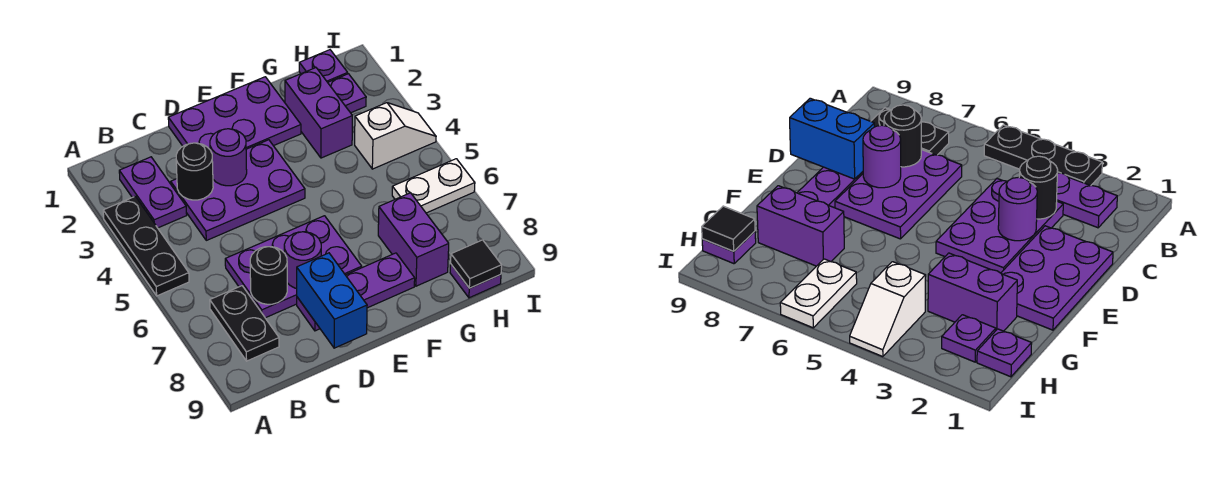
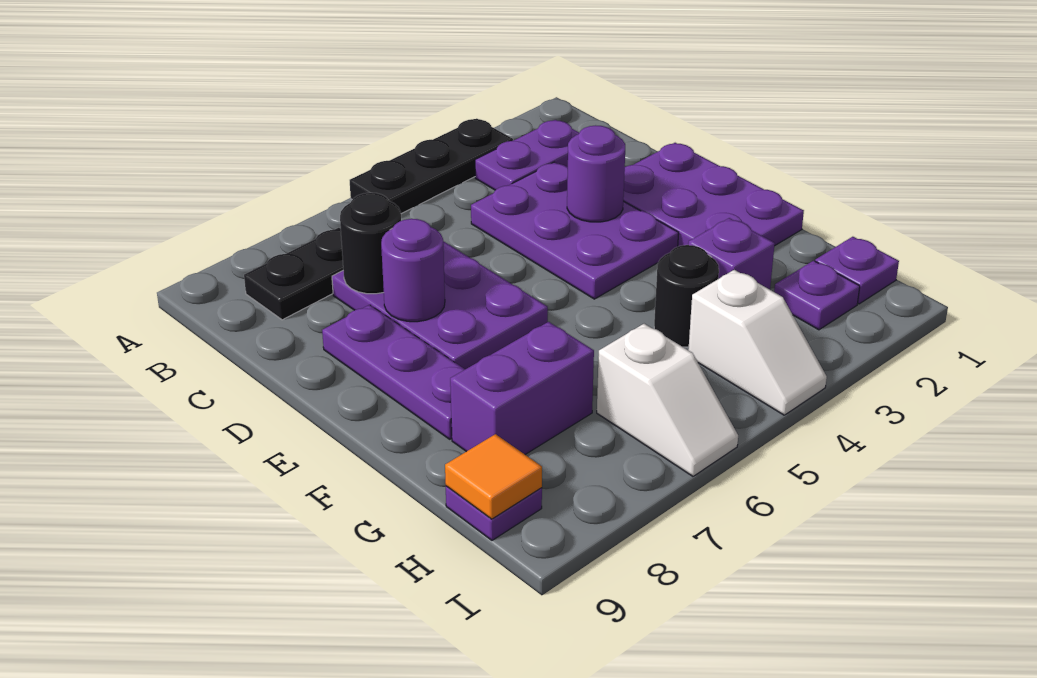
black round brick C3 level 2 -> black round brick G4 level 1
blue brick D8:D9 level 2 -> none
purple brick G2:G3 level 1 -> purple brick G3 level 1
white plate H6:I6 level 1 -> white slope H6:I6 level 1 top H
black tile H9 level 2 -> orange tile H9 level 2

